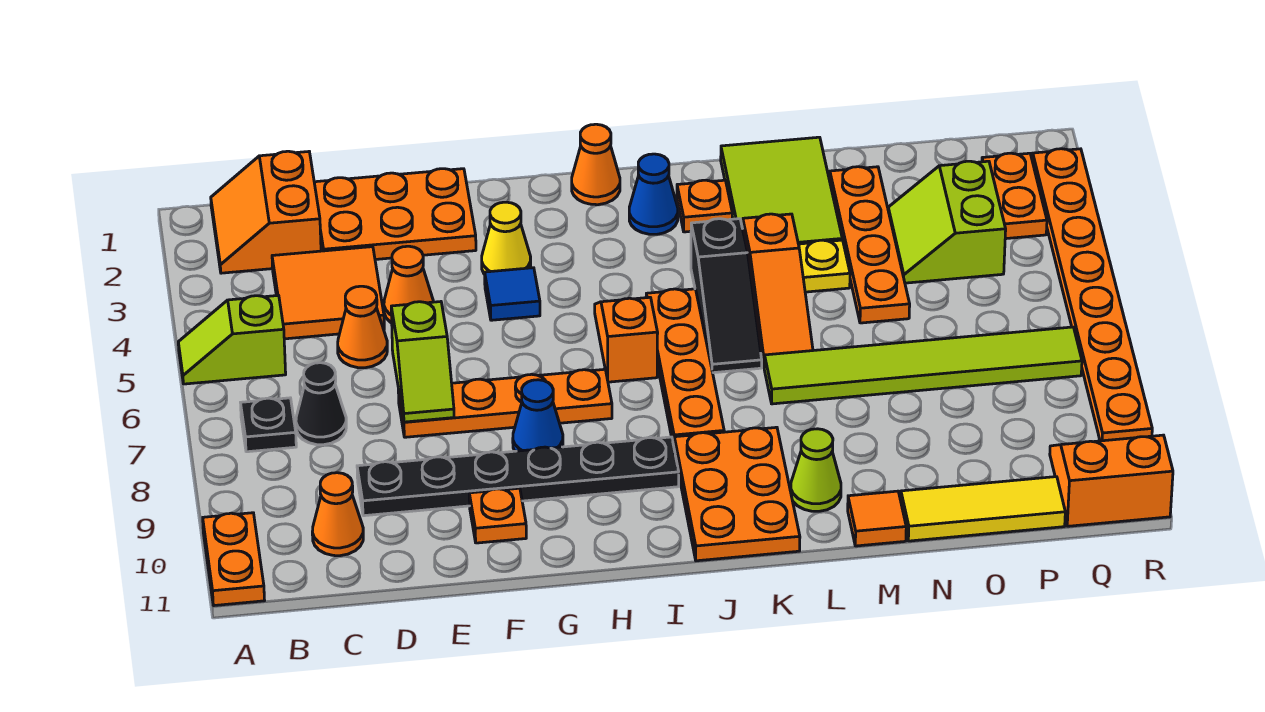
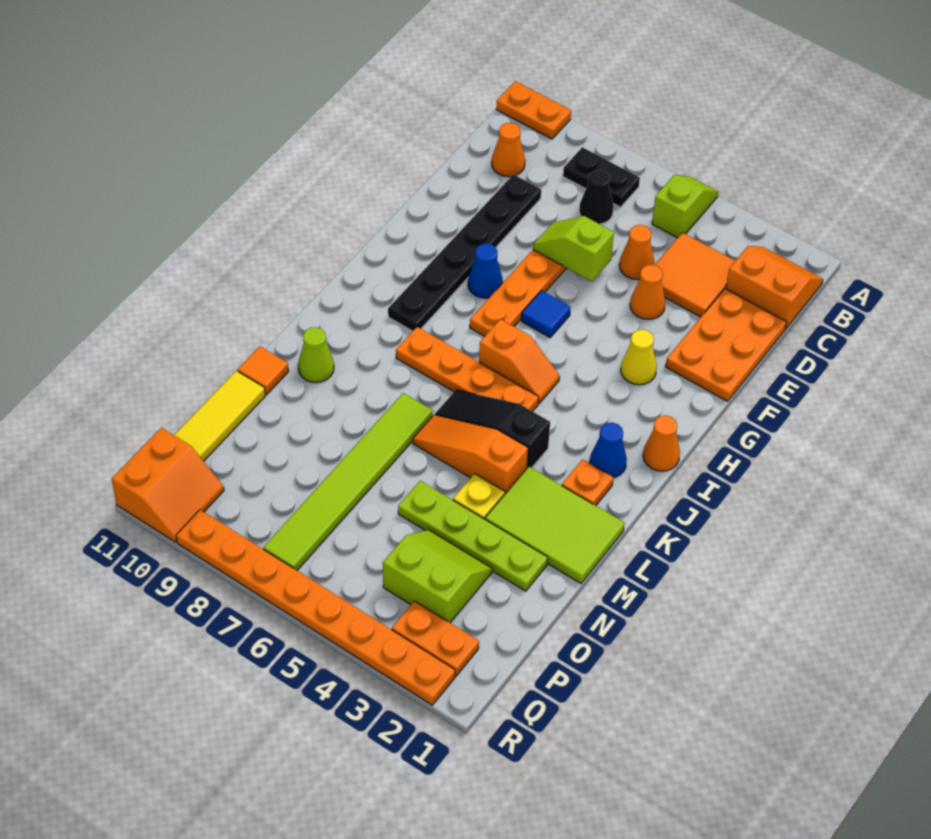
black plate B7 level 1 -> black plate B7:B8 level 1
orange plate F10 level 1 -> none
blue tile G4 level 1 -> blue tile G6 level 1
orange plate J9:K11 level 1 -> none
orange plate N2:N5 level 1 -> lime plate N2:N5 level 1

